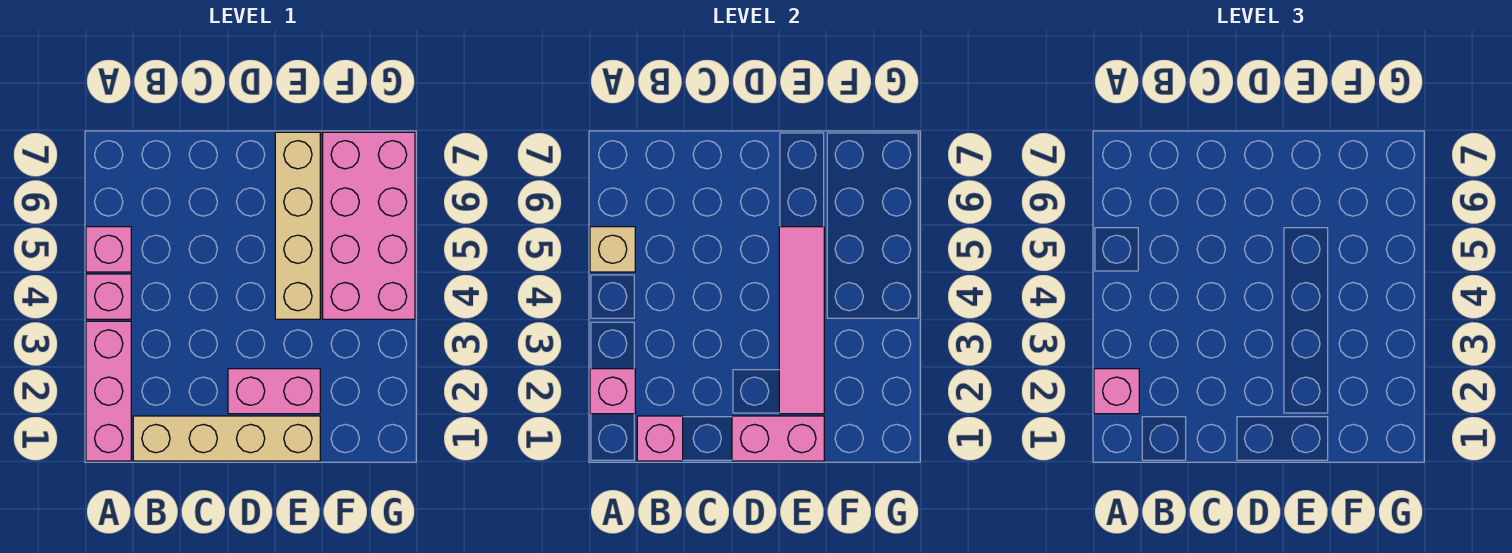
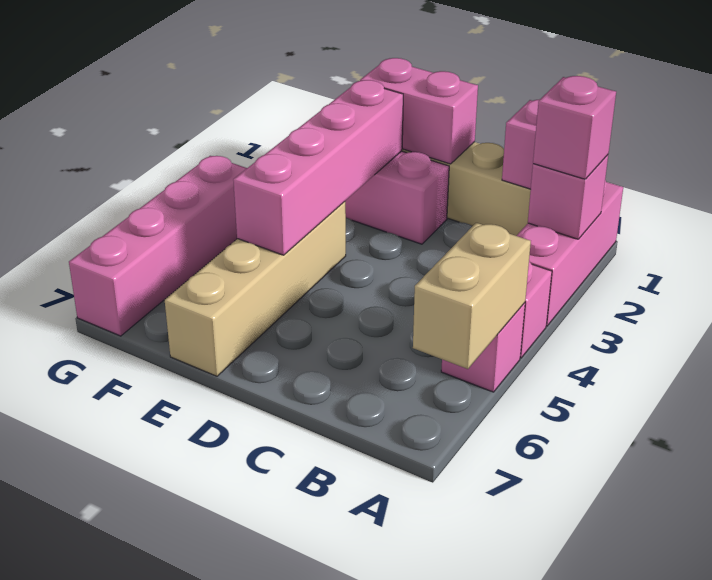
tan brick A5 level 2 -> tan brick A5:A6 level 2
pink tile E2:E5 level 2 -> pink brick E2:E5 level 2
pink brick F4:G7 level 1 -> pink brick G4:G7 level 1

